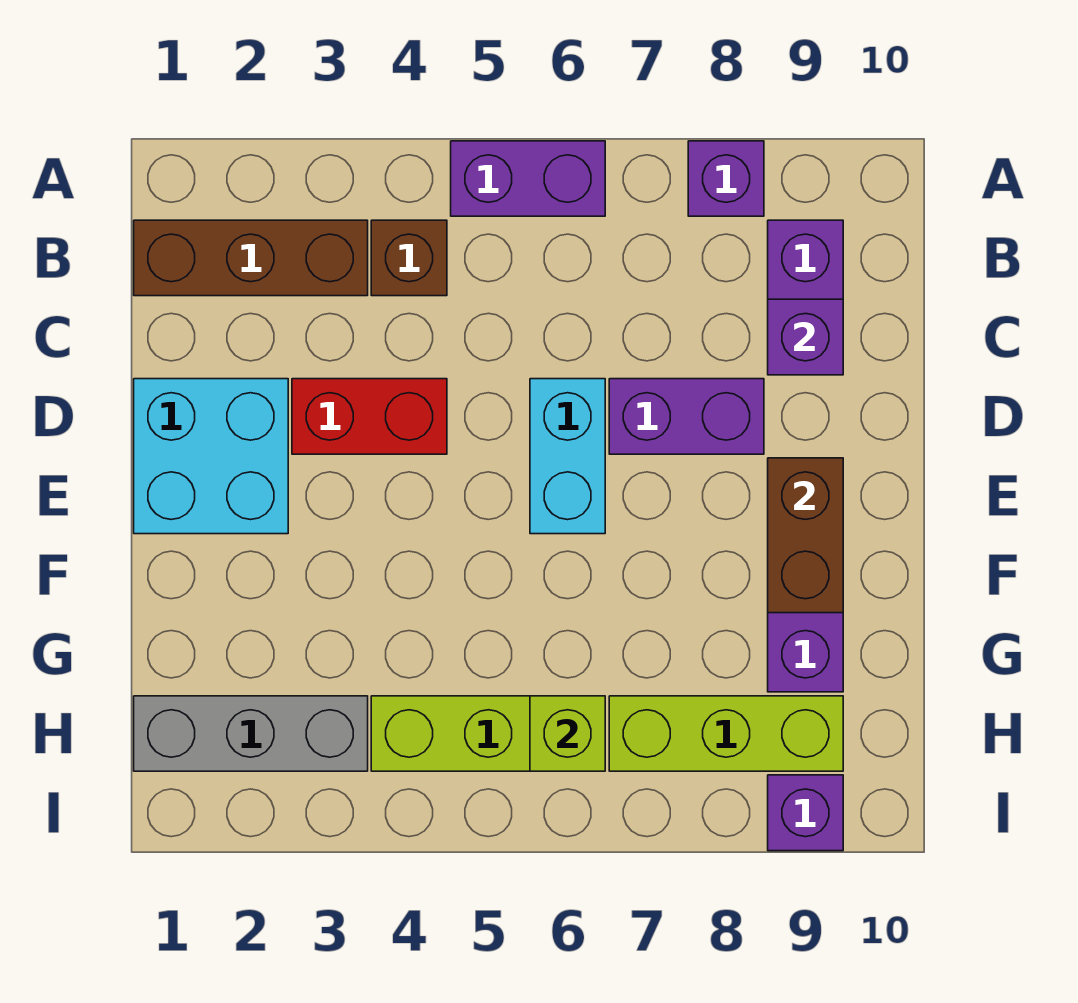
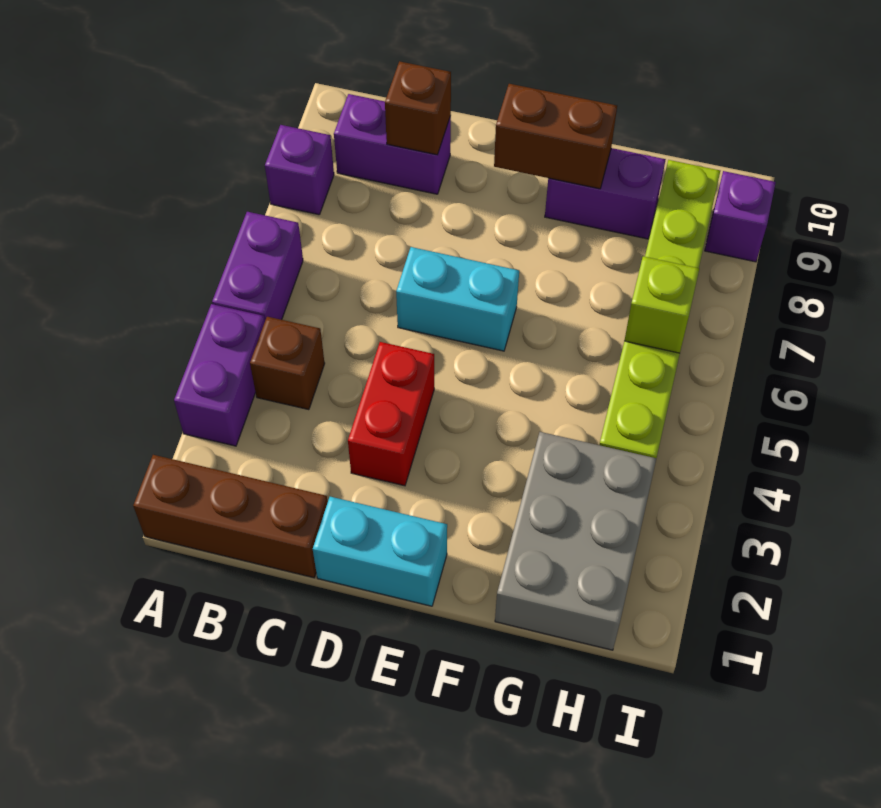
brown brick B1:B3 level 1 -> brown brick A1:C1 level 1
purple brick C9 level 2 -> brown brick C9 level 2
cyan brick D1:E2 level 1 -> cyan brick D1:E1 level 1
purple brick D7:D8 level 1 -> purple brick A3:A4 level 1
grey brick H1:H3 level 1 -> grey brick G1:H3 level 1

